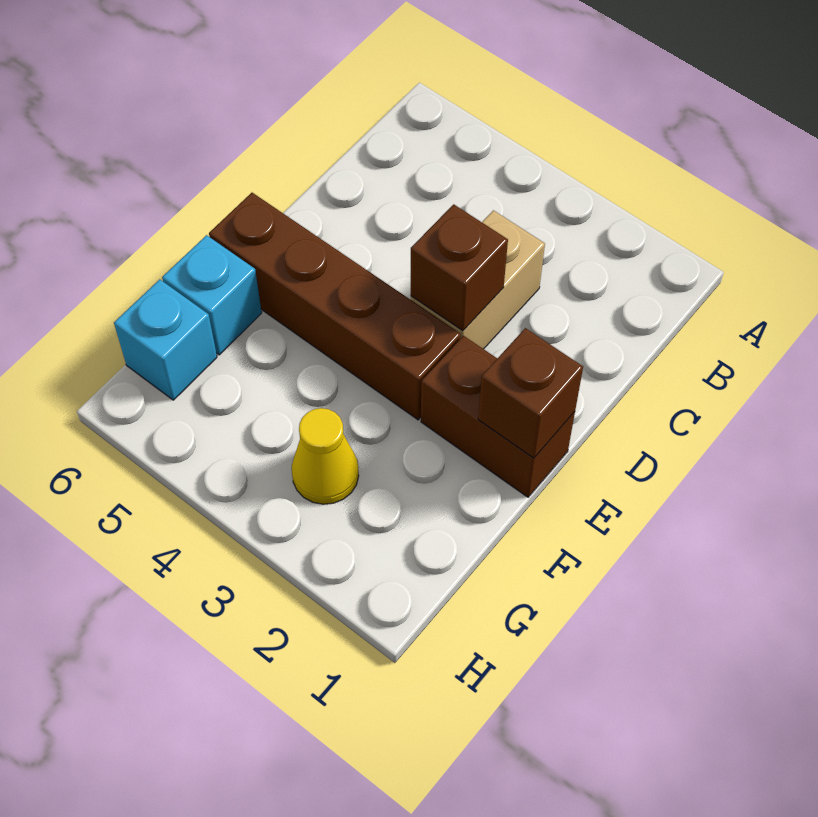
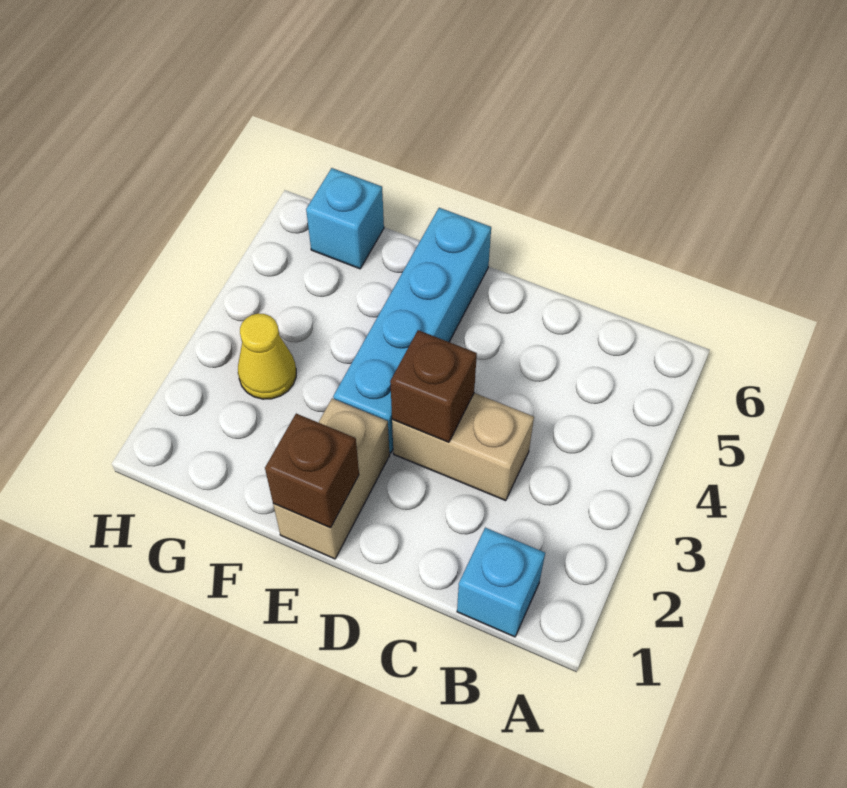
brown brick E1:E2 level 1 -> tan brick E1:E2 level 1
brown brick E3:E6 level 1 -> cyan brick E3:E6 level 1
cyan brick F6 level 1 -> cyan brick B1 level 1

